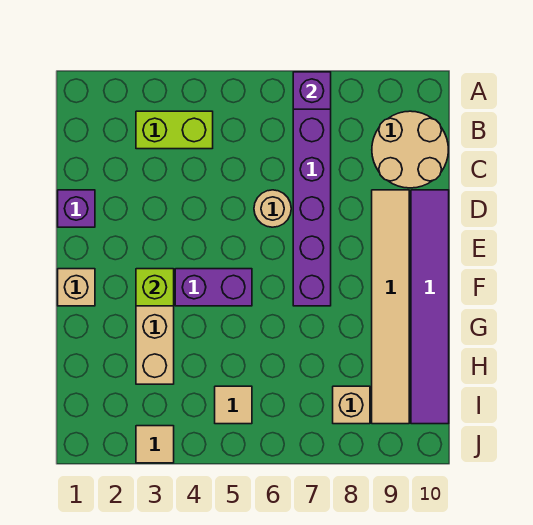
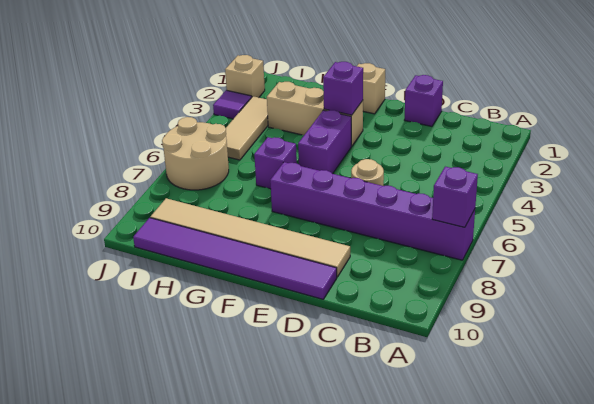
lime brick B3:B4 level 1 -> none
tan round brick B9:C10 level 1 -> tan round brick I6:J7 level 1
lime brick F3 level 2 -> purple brick F3 level 2
none -> purple brick G6 level 1
tan tile I5 level 1 -> tan tile I3:I5 level 1
tan brick I8 level 1 -> tan brick J2 level 1
tan tile J3 level 1 -> purple tile J3 level 1

